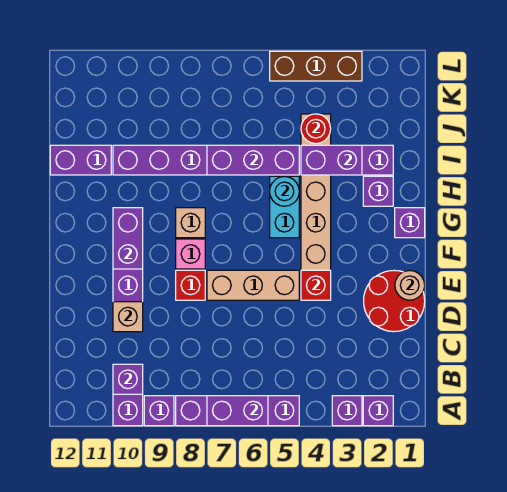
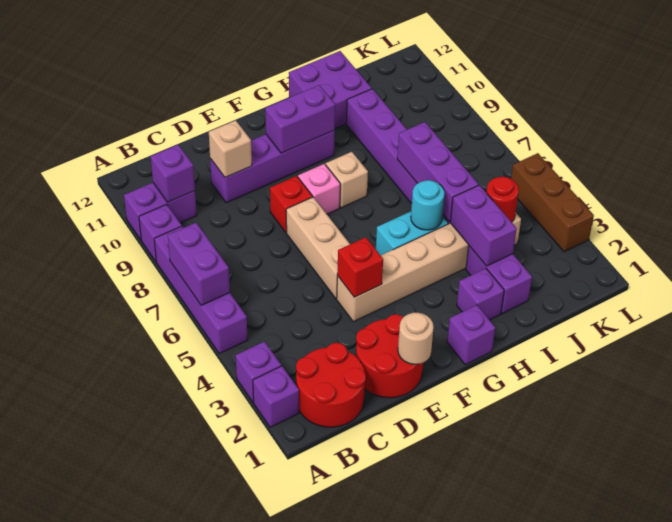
none -> red round brick B1:C2 level 1
purple brick I11:I12 level 1 -> purple brick H11:I12 level 1

